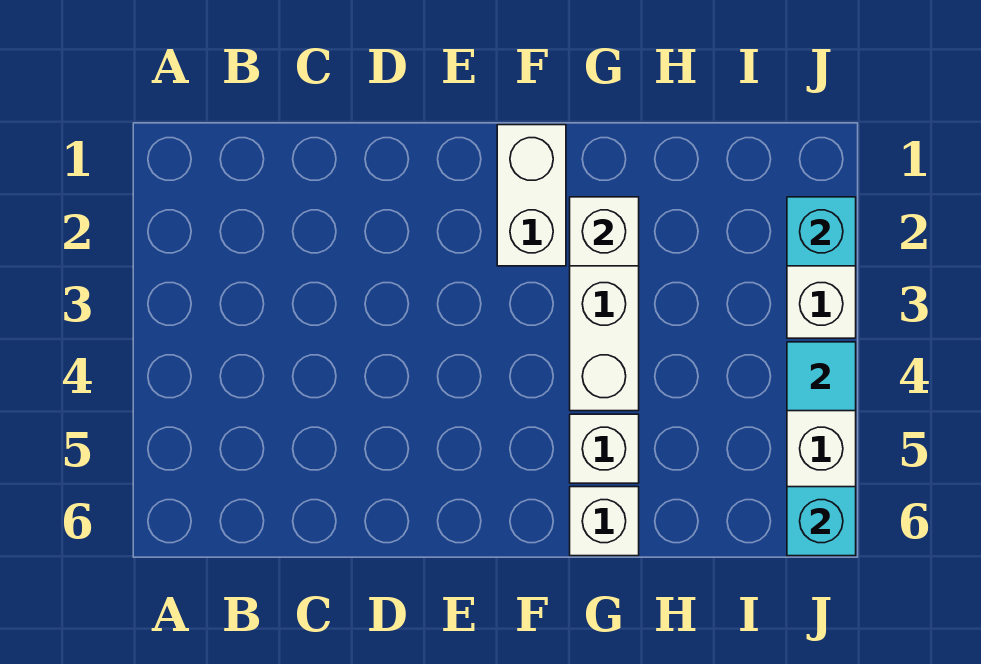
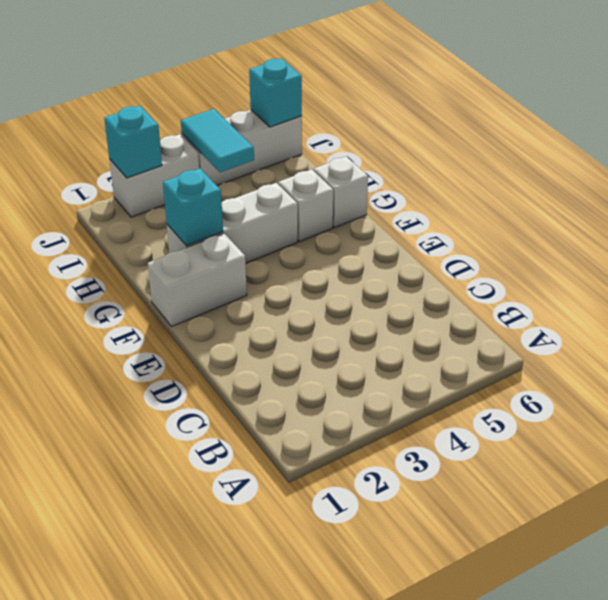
white brick G2 level 2 -> cyan brick G2 level 2
cyan tile J4 level 2 -> cyan tile I4:J4 level 2

